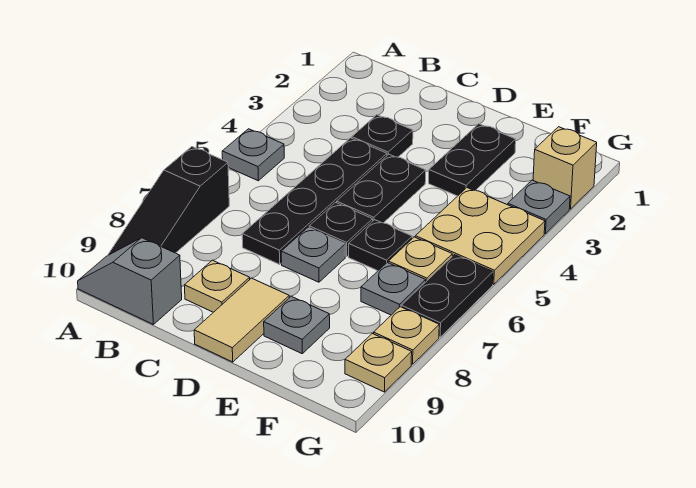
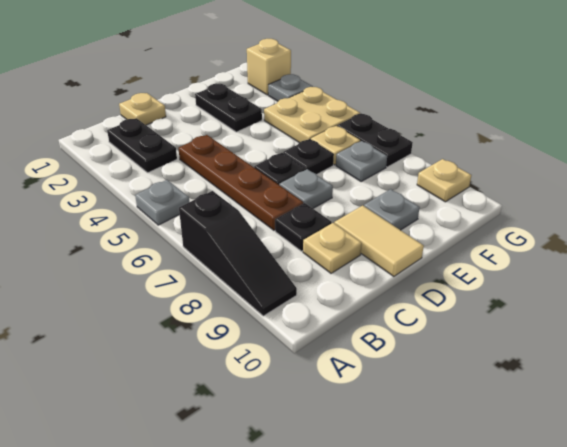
grey slope A10:B10 level 1 top B -> none
black plate C3 level 1 -> black plate C8 level 1
black plate C4:C7 level 1 -> brown plate C4:C7 level 1
black plate D4:D5 level 1 -> black plate B2:B3 level 1
tan plate G8 level 1 -> tan plate C1 level 1

